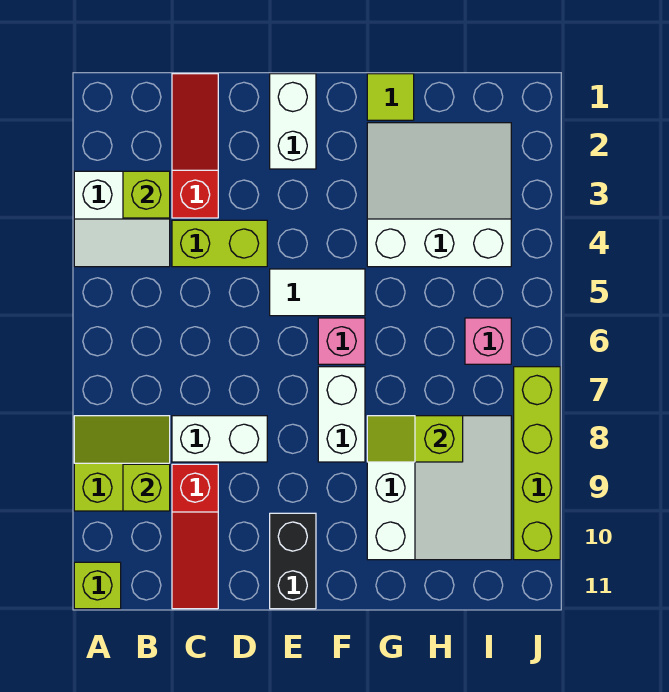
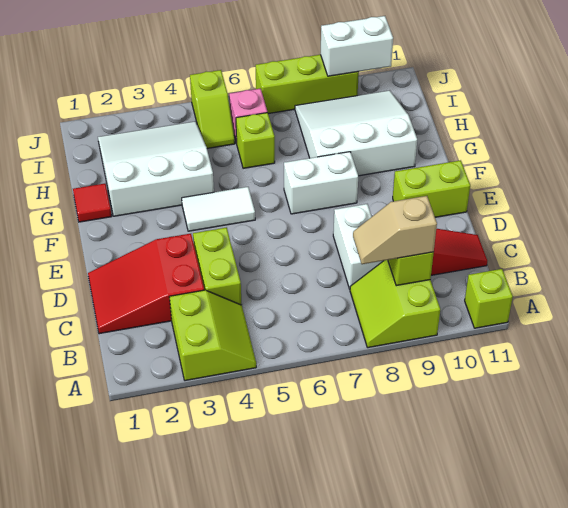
white slope A3:B4 level 1 top 3 -> lime slope A3:B4 level 1 top 3
lime brick B3 level 2 -> lime brick H6 level 1
none -> tan slope B8:B9 level 3 top 9
red slope C1:C3 level 1 top 3 -> red slope C1:D3 level 1 top 3
white brick E1:E2 level 1 -> white brick J9:J10 level 2
white tile E5:F5 level 1 -> white tile F4:F5 level 1
black brick E10:E11 level 1 -> lime brick E10:E11 level 1
pink brick F6 level 1 -> none
lime tile G1 level 1 -> red tile G1 level 1
white slope G2:I4 level 1 top 4 -> white slope G2:I4 level 1 top G
lime slope G8:H8 level 2 top H -> lime slope I5:J5 level 1 top J
lime brick J7:J10 level 1 -> lime brick J7:J9 level 1

